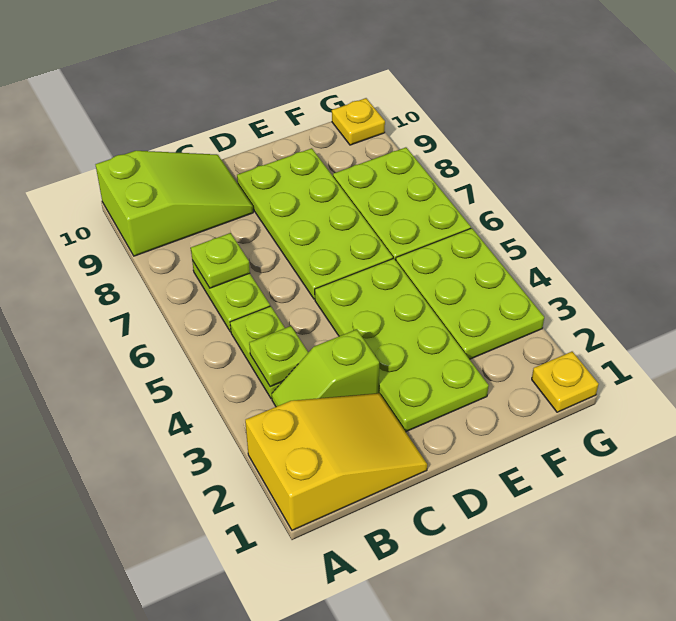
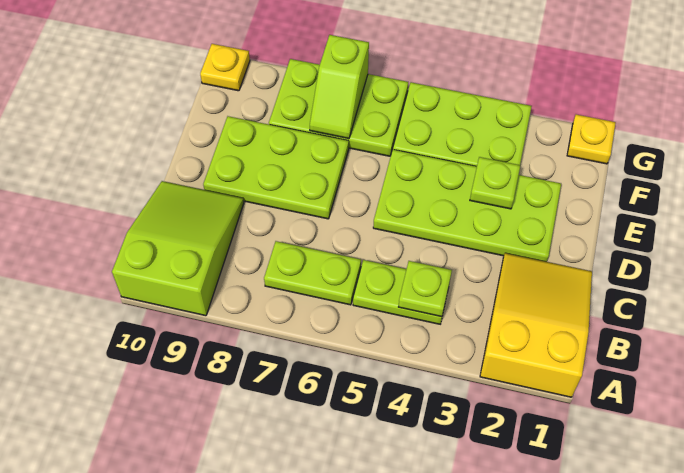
lime slope B3:C3 level 1 top C -> lime slope F7:G7 level 2 top G
lime plate B7 level 2 -> lime plate E3 level 2
lime plate D6:E9 level 1 -> lime plate D7:E9 level 1

